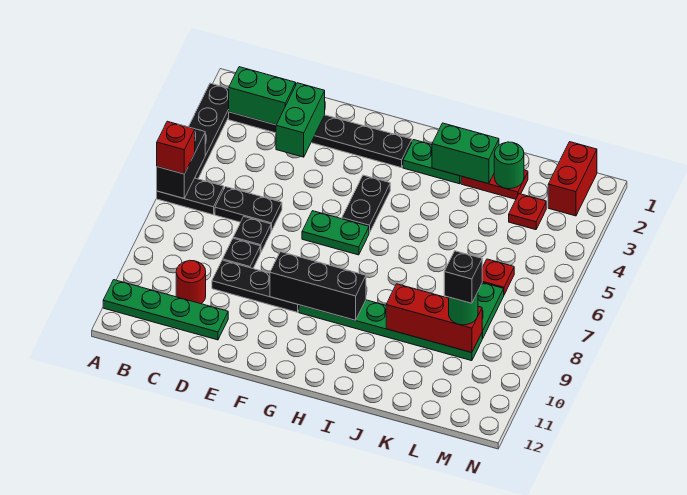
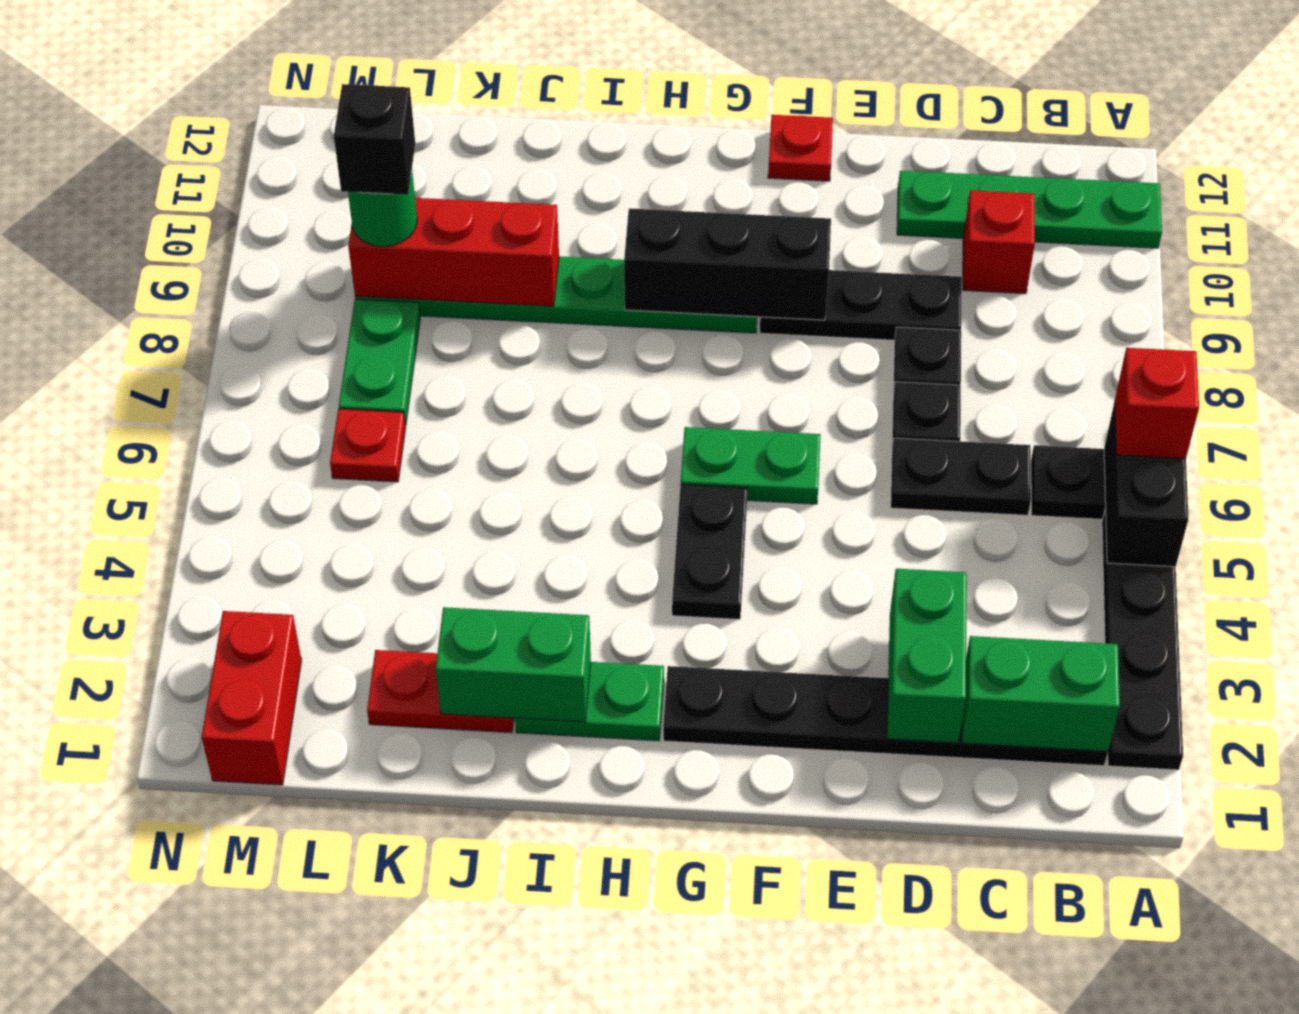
red round brick C10 level 1 -> red brick C10 level 1
green round brick K2 level 2 -> none
red plate L3 level 1 -> red plate F12 level 1

